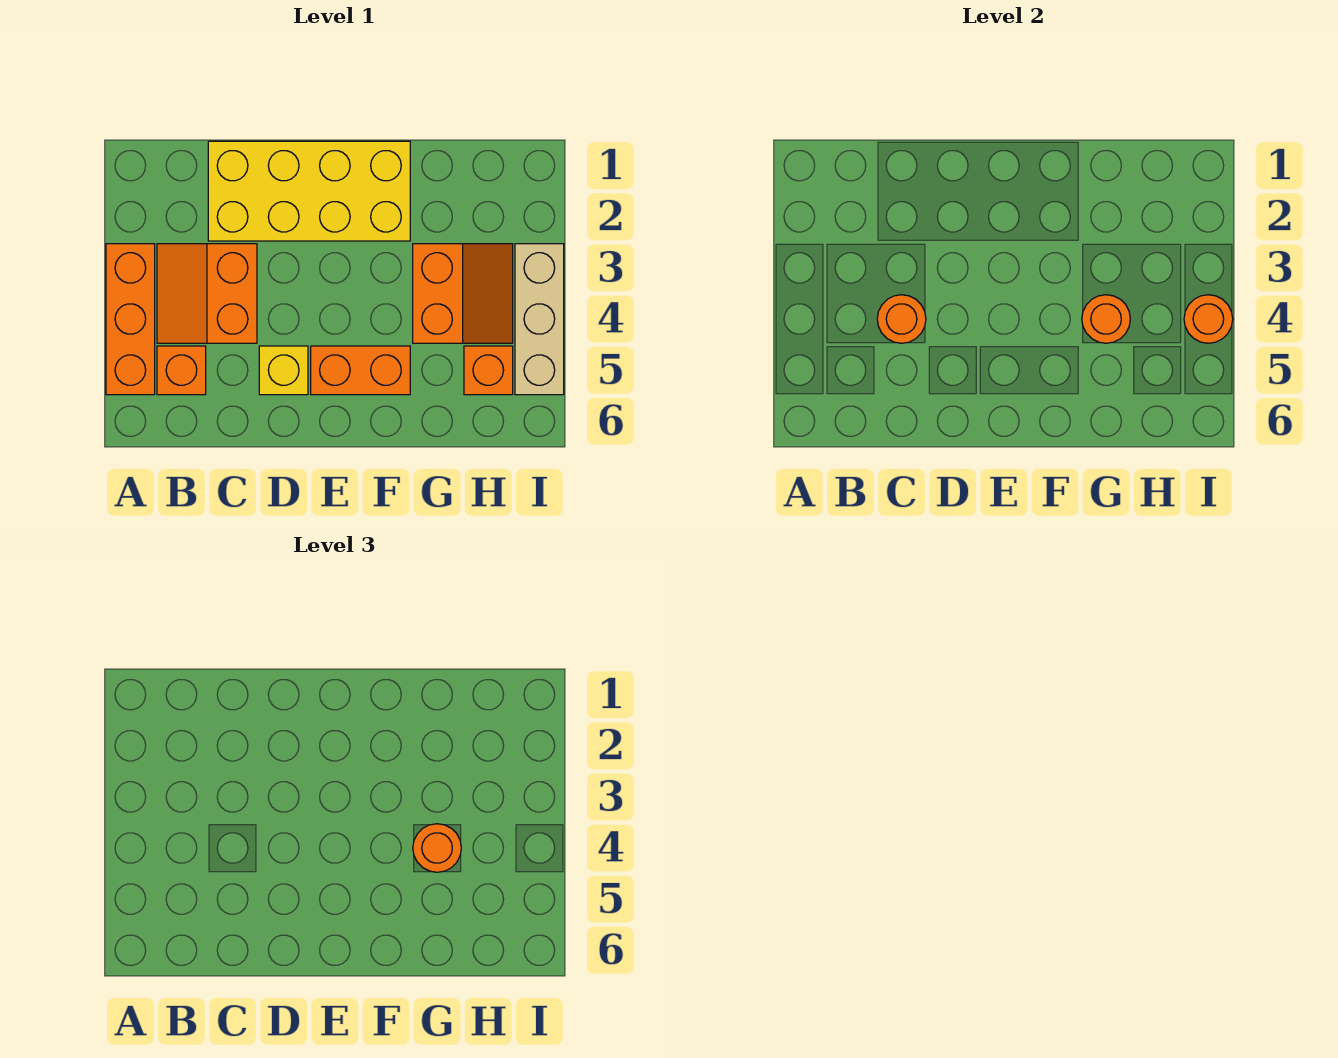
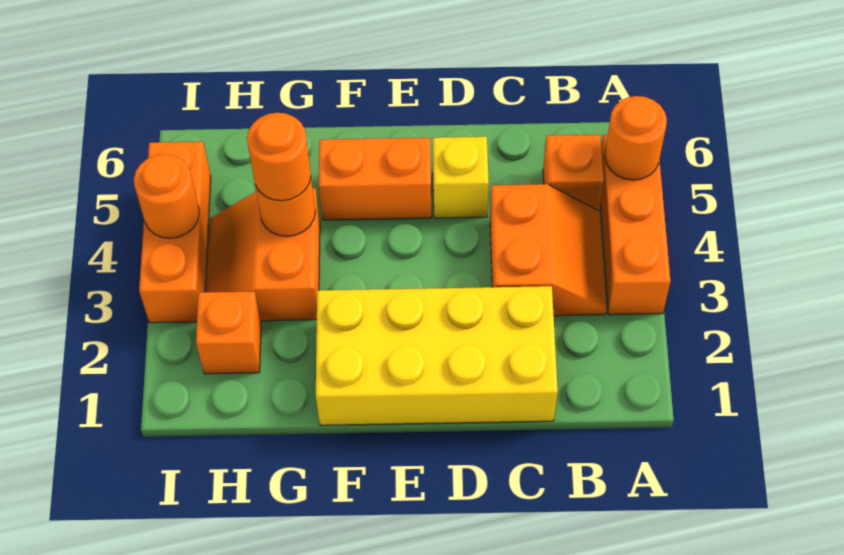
orange round brick C4 level 2 -> orange round brick A5 level 2
orange brick H5 level 1 -> orange brick H2 level 1
tan brick I3:I5 level 1 -> orange brick I3:I5 level 1

